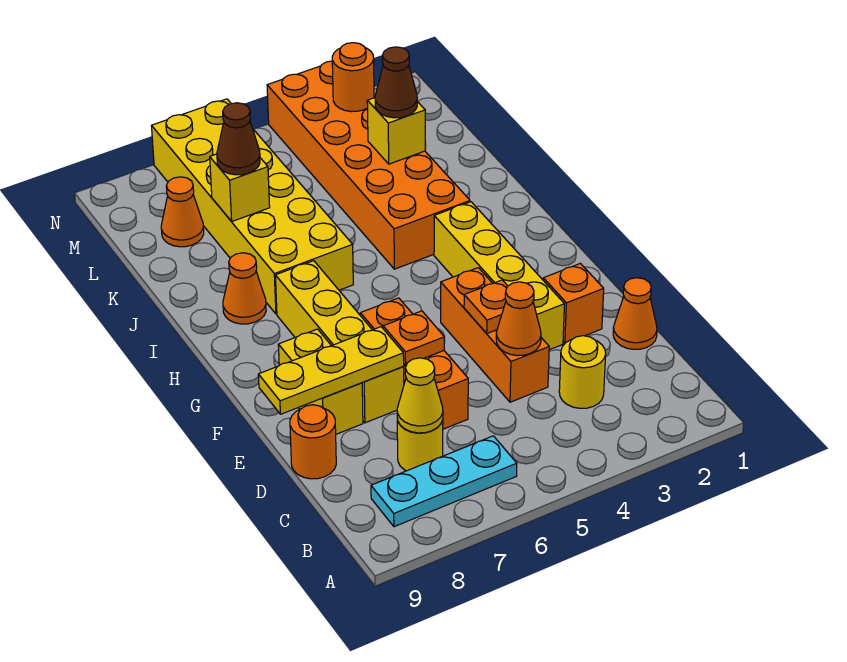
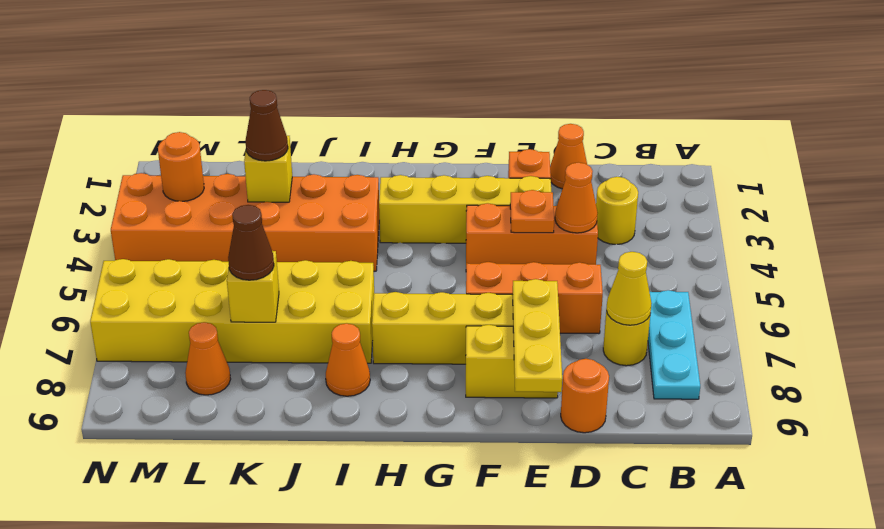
orange plate E6 level 2 -> none

